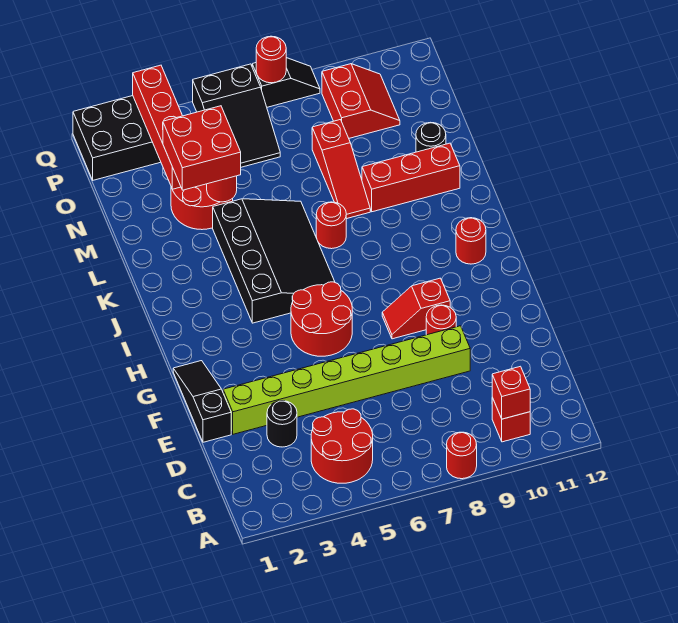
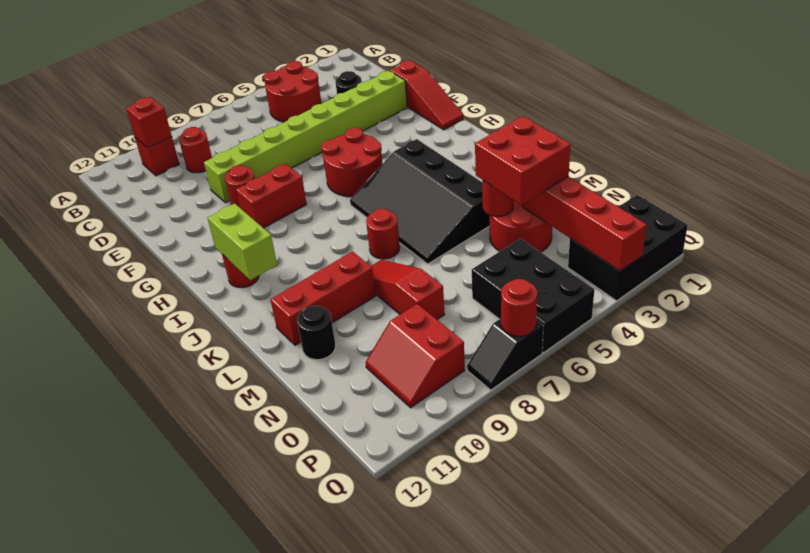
red round brick A8 level 1 -> red round brick C9 level 1
black slope E1:G1 level 1 top E -> red slope E1:G1 level 1 top E
red slope G8:G9 level 1 top 9 -> red brick G8:G9 level 1
none -> lime brick I11:J11 level 2
black slope O5:Q6 level 1 top Q -> black brick O5:Q6 level 1

